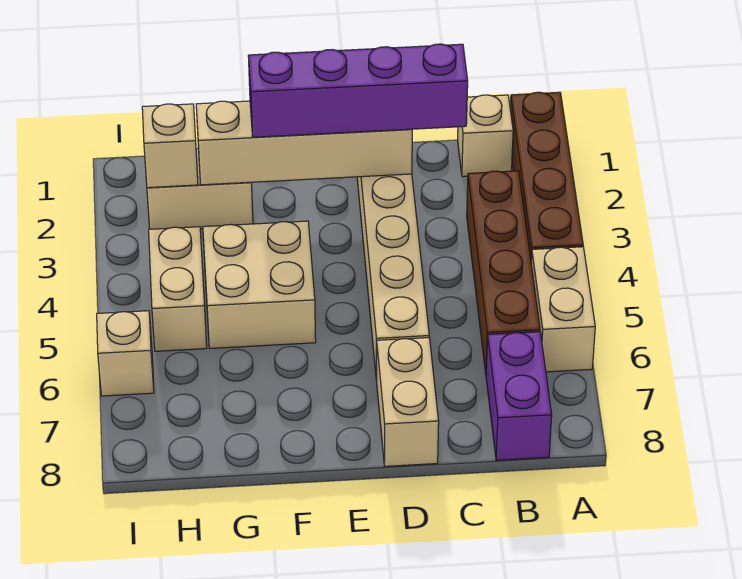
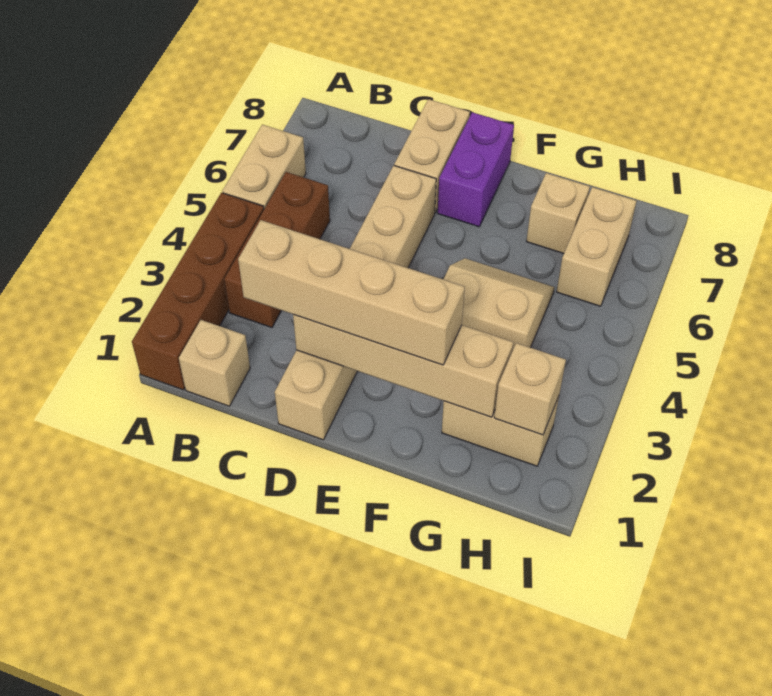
brown brick B3:B6 level 1 -> brown brick B3:B5 level 1
purple brick B7:B8 level 1 -> purple brick E7:E8 level 1
purple brick C2:F2 level 3 -> tan brick C2:F2 level 3
tan brick F4:G5 level 1 -> tan slope F4:G5 level 1 top 4
tan brick H4:H5 level 1 -> tan brick H6:H7 level 1
tan brick I6 level 1 -> tan brick G7 level 1

